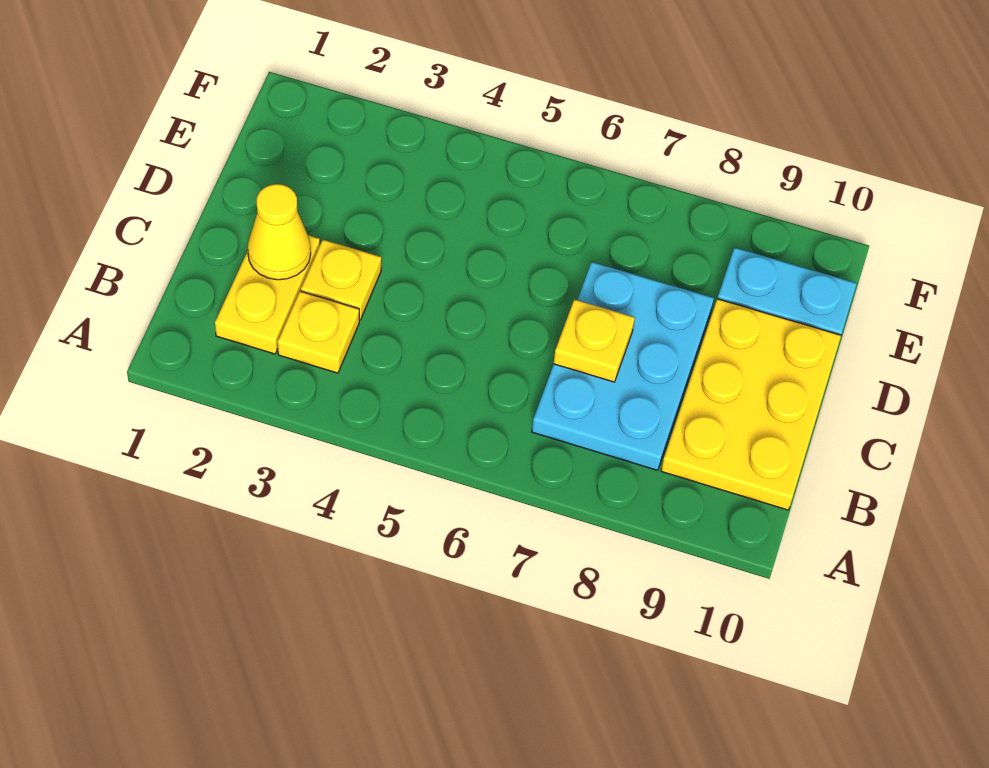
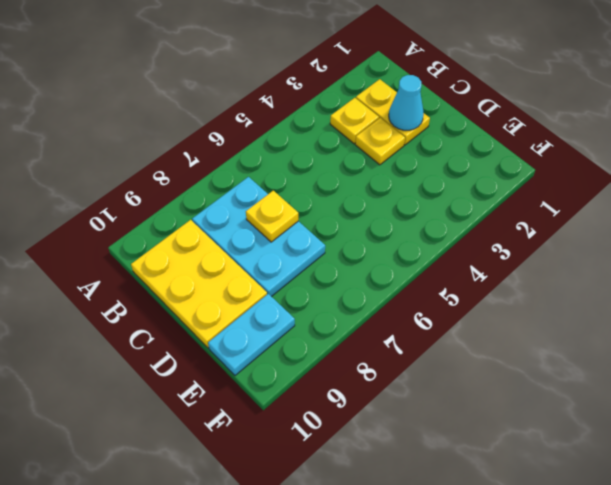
yellow cone C2 level 2 -> cyan cone C2 level 2

